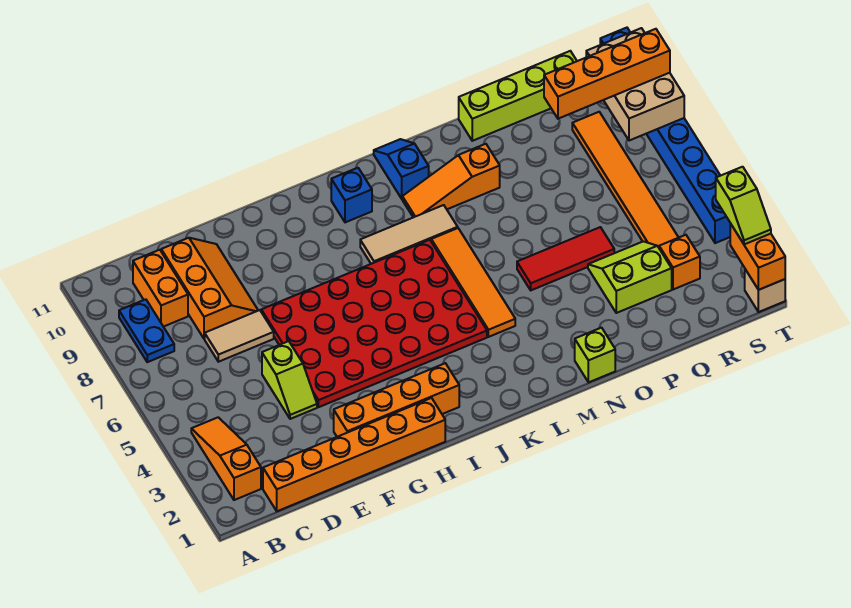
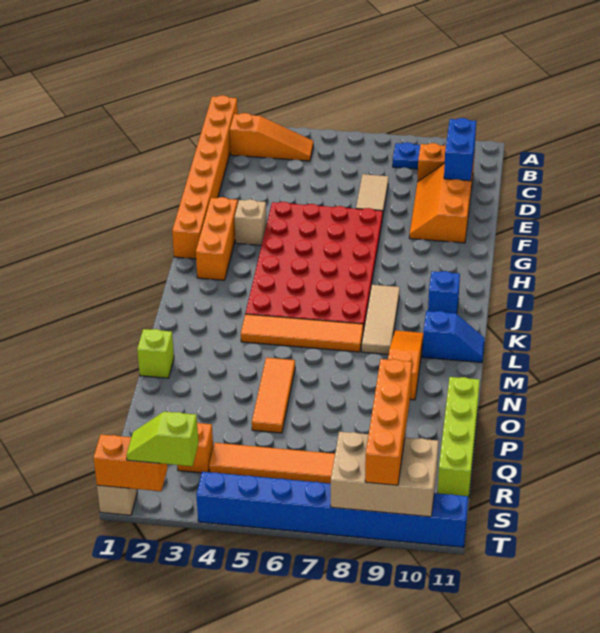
orange brick C1:H1 level 1 -> orange brick A1:H1 level 1
none -> blue brick C10:D10 level 2
orange slope D8:E10 level 1 top D -> orange slope D9:F10 level 1 top 10
lime slope E4:E5 level 1 top 5 -> none
orange brick F2:I2 level 1 -> orange brick G2:I2 level 1
none -> tan brick G3 level 1
red tile N5:P5 level 1 -> orange tile N5:P5 level 1
lime slope P3:Q4 level 1 top 3 -> none

